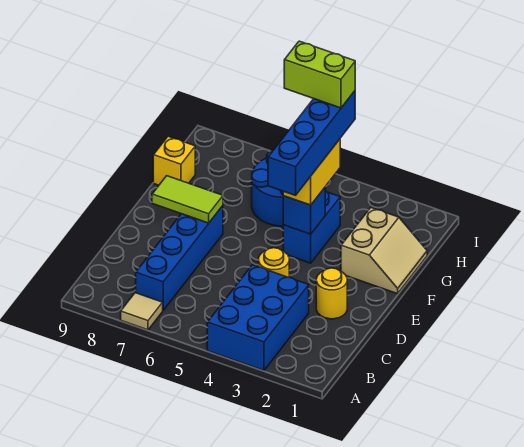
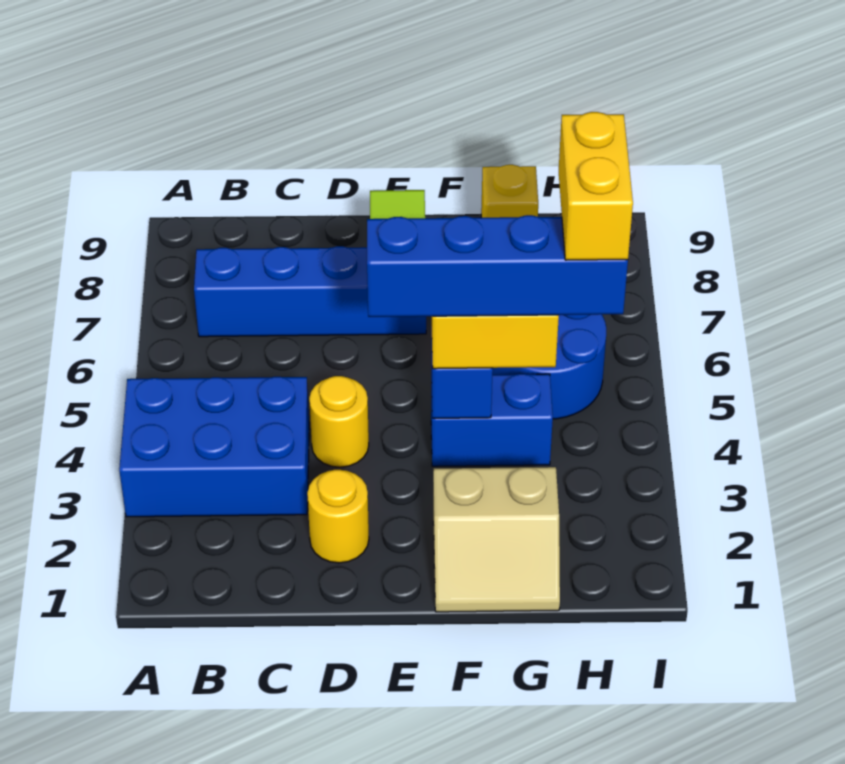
tan tile A7 level 1 -> none
lime brick H4:H5 level 5 -> yellow brick H4:H5 level 5

